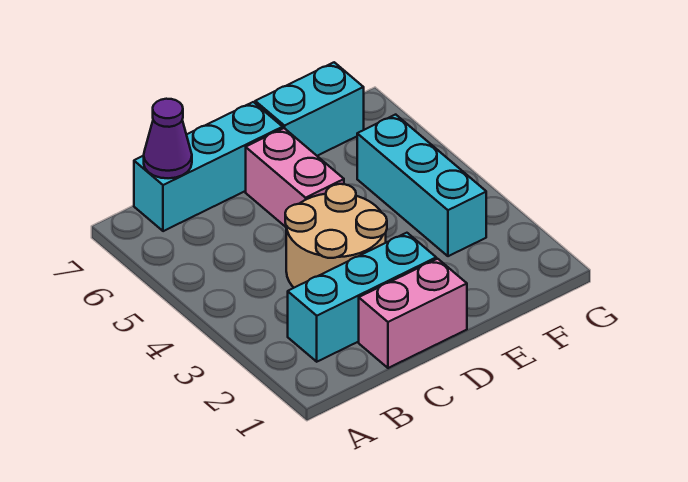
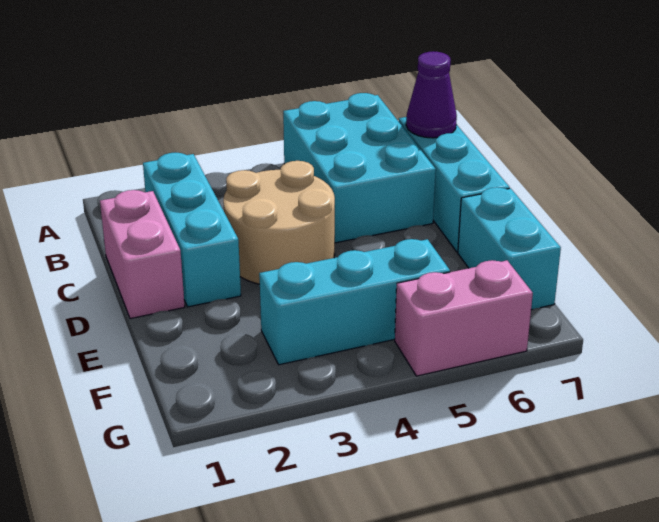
none -> cyan brick A5:C6 level 1
pink brick D5:D6 level 1 -> pink brick G5:G6 level 1

